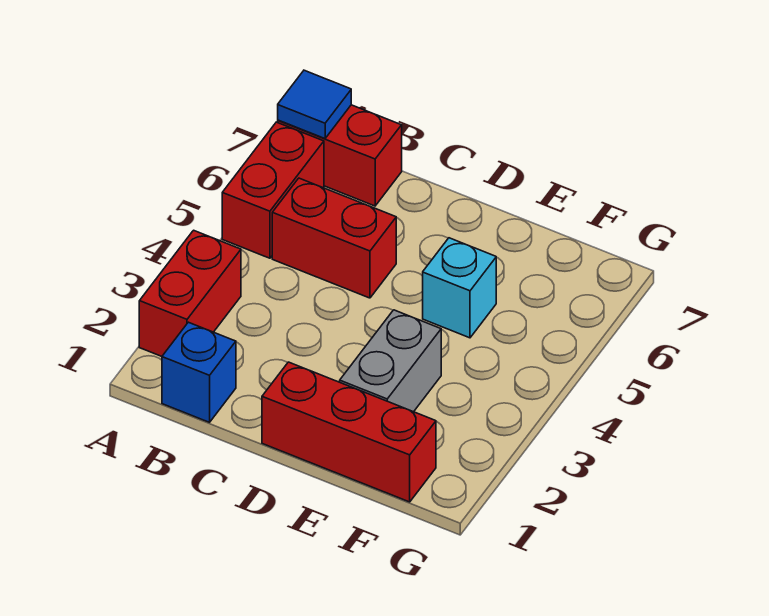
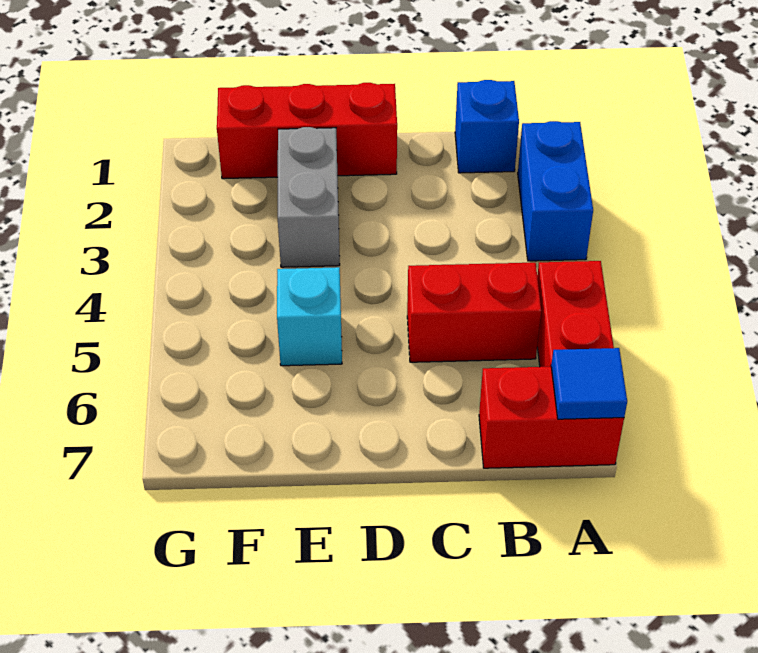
red brick A2:A3 level 1 -> blue brick A2:A3 level 1

